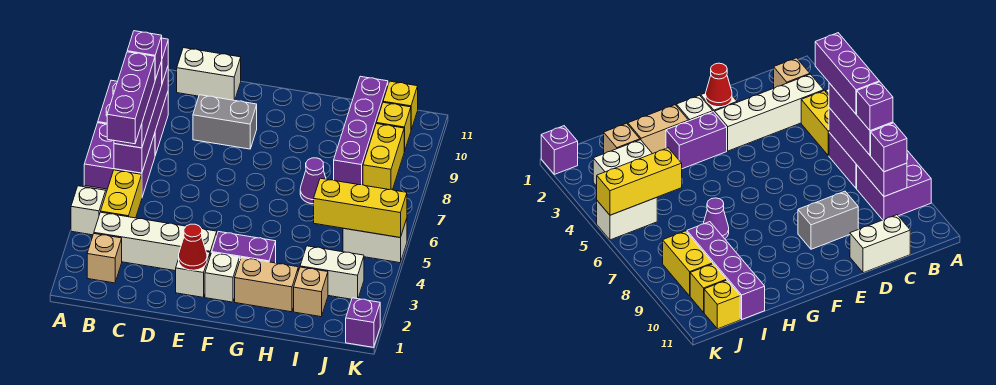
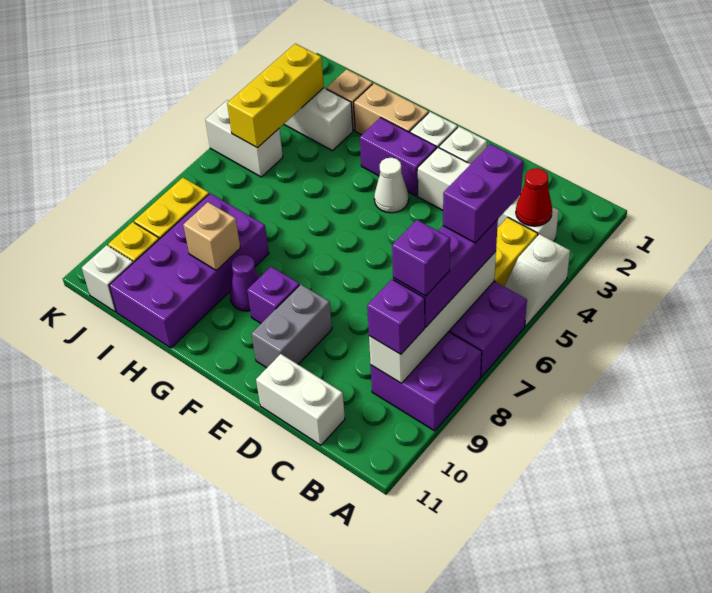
tan brick B2 level 1 -> tan brick H9 level 2
purple brick B5:B7 level 4 -> purple brick B5:B6 level 4
purple brick B6:B9 level 2 -> white brick B6:B9 level 2
grey brick D9:E9 level 1 -> grey brick E9:E10 level 1
red cone E2 level 2 -> red cone B3 level 2
none -> white cone F4 level 1
purple cone H7 level 1 -> purple cone G9 level 1
yellow brick I5:K5 level 2 -> yellow brick J3:J5 level 2
purple brick I8:I11 level 1 -> purple brick H8:I11 level 1
yellow brick J11 level 1 -> white brick J11 level 1
purple brick K1 level 1 -> purple brick F9 level 1

